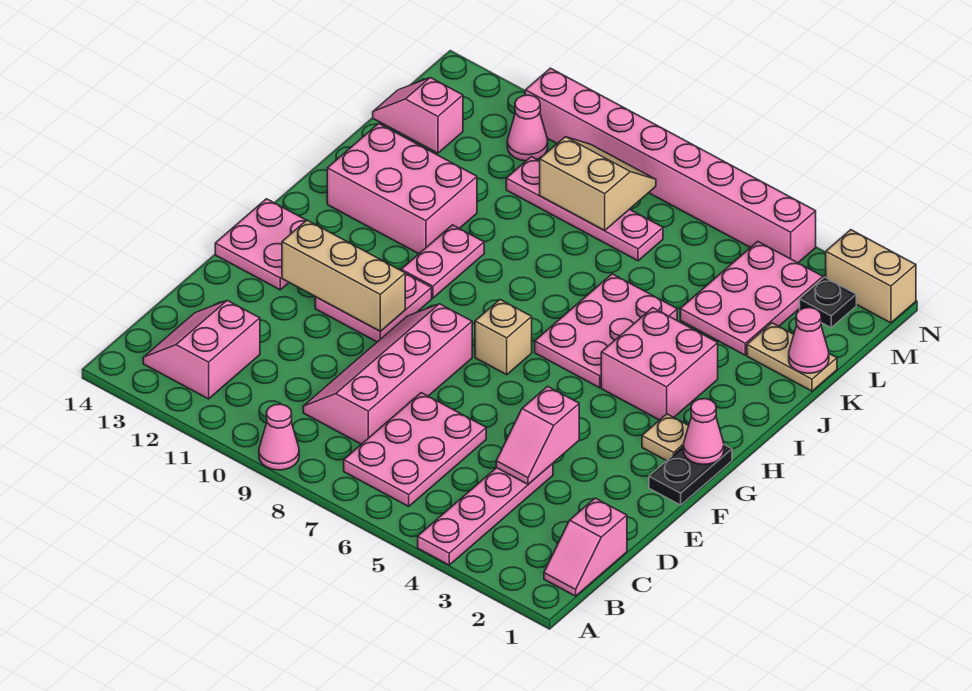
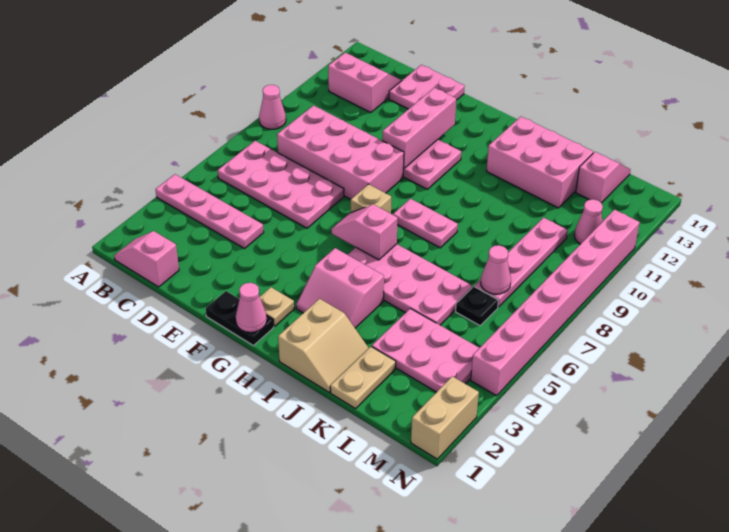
pink plate B6:D7 level 1 -> pink plate B6:E7 level 1
pink slope C8:F9 level 1 top 8 -> pink brick C8:F9 level 1
pink slope D4:E4 level 2 top E -> pink slope G6:H6 level 2 top H
tan brick F10:F12 level 2 -> pink brick F10:F12 level 2
pink plate F13:G14 level 1 -> pink plate D13:E14 level 1
pink brick H3:I4 level 1 -> pink slope H3:I4 level 1 top 4
pink plate H5:J6 level 1 -> pink plate H5:K6 level 1
pink plate H10:I10 level 1 -> pink plate H8:I8 level 1
pink brick I11:J13 level 1 -> pink brick I12:K13 level 1
pink cone K1 level 2 -> pink cone L7 level 2
tan slope L8:M9 level 2 top L -> tan slope I1:J2 level 1 top I
black plate M2 level 1 -> black plate L6 level 1

